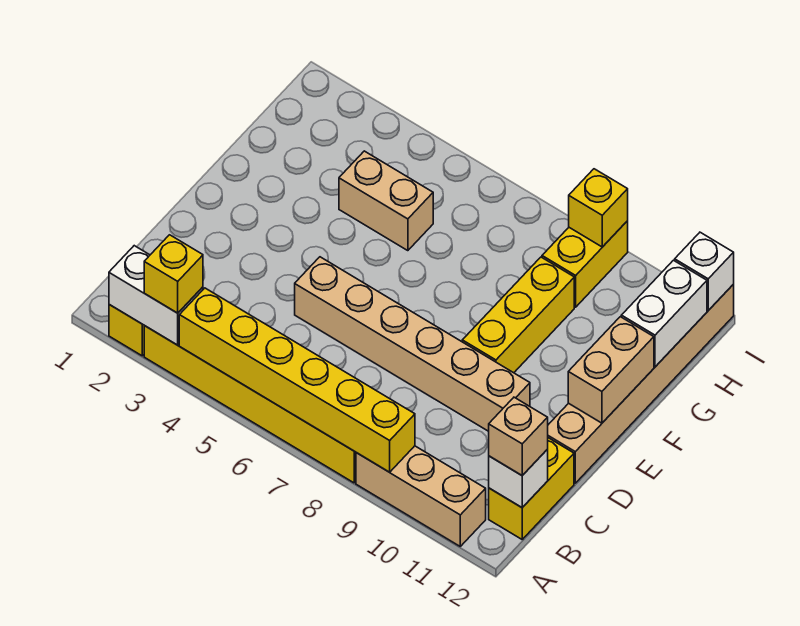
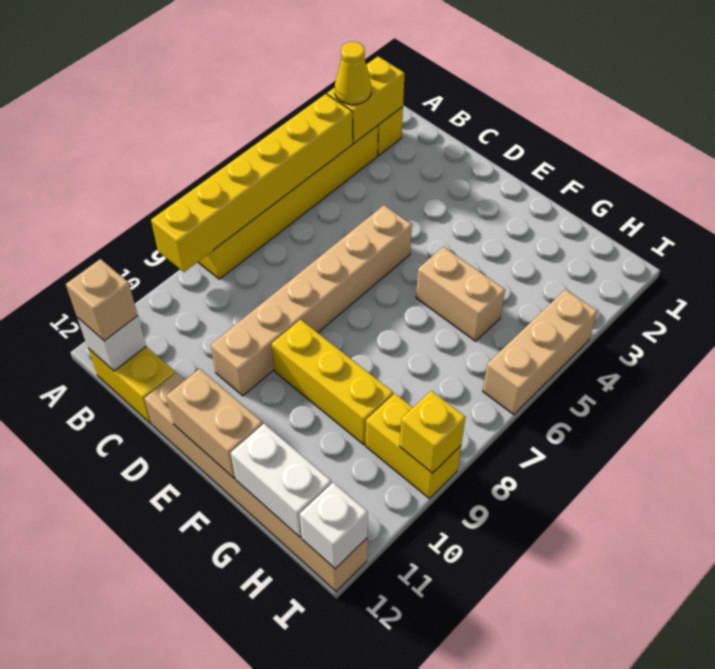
white brick A2:A3 level 2 -> yellow brick A2:A3 level 2
yellow brick A3 level 3 -> yellow cone A3 level 3
tan brick A9:A11 level 1 -> tan brick I4:I6 level 1
tan brick G4:G5 level 1 -> tan brick F5:G5 level 1

